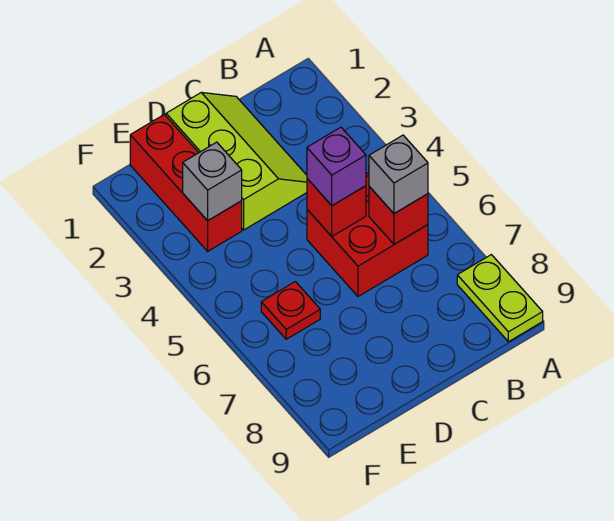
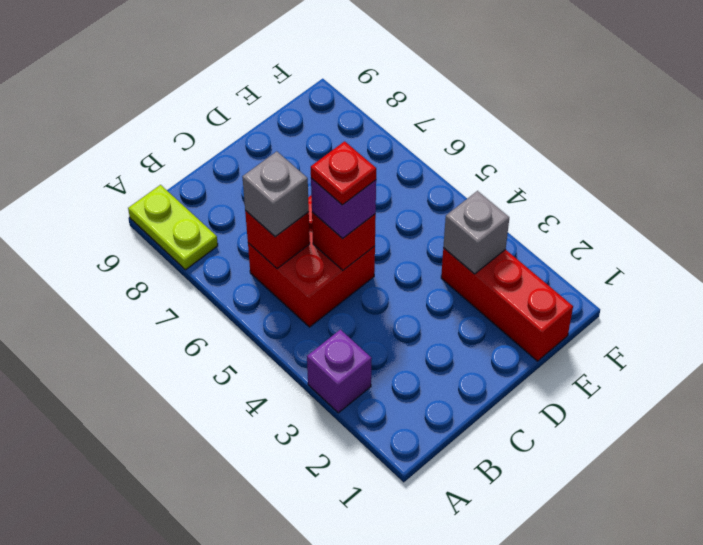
none -> purple brick A3 level 1
lime slope C1:D3 level 1 top D -> none
red plate E6 level 1 -> red plate C5 level 4

